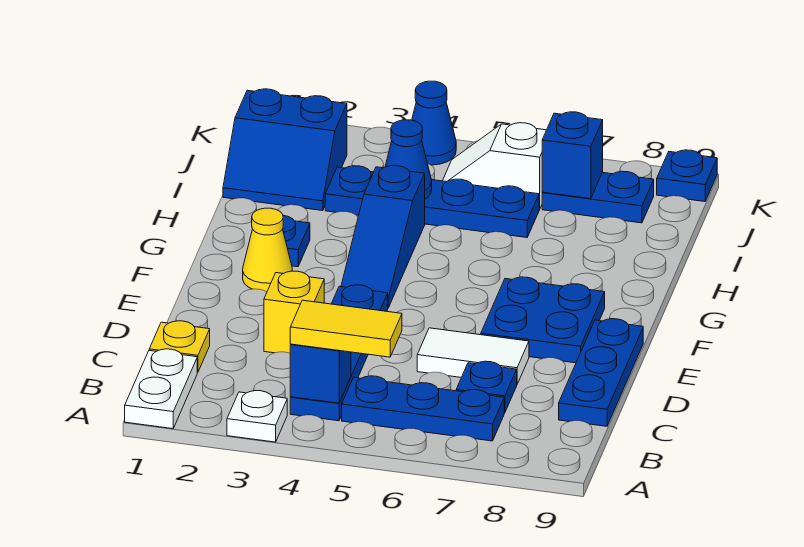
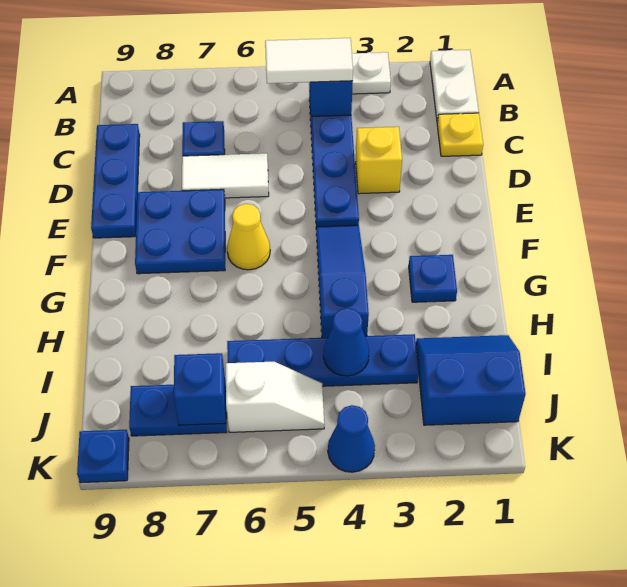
yellow tile B4:B5 level 3 -> white tile B4:B5 level 3
blue plate B5:B7 level 1 -> none
yellow cone F2 level 1 -> yellow cone F6 level 1

